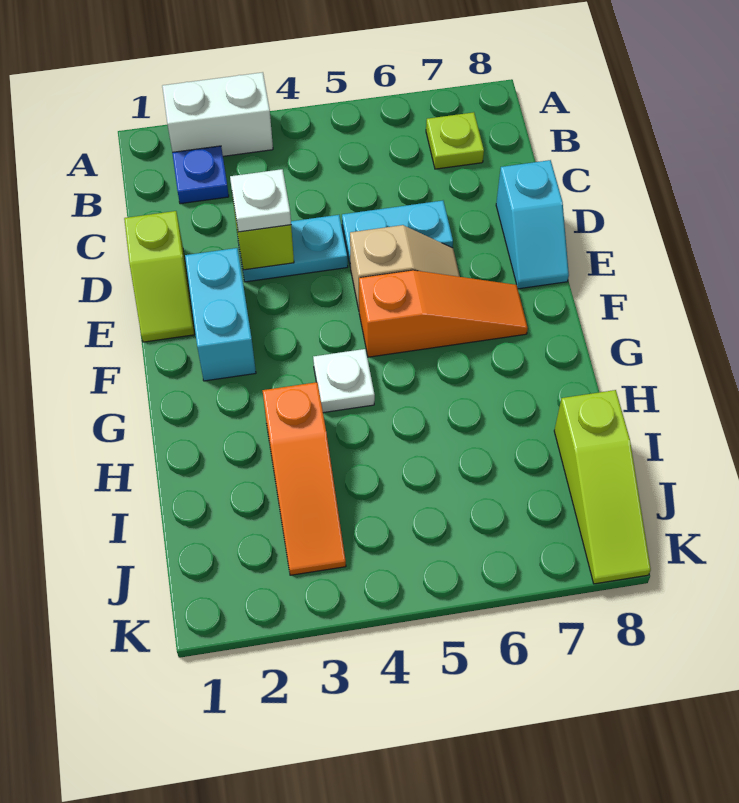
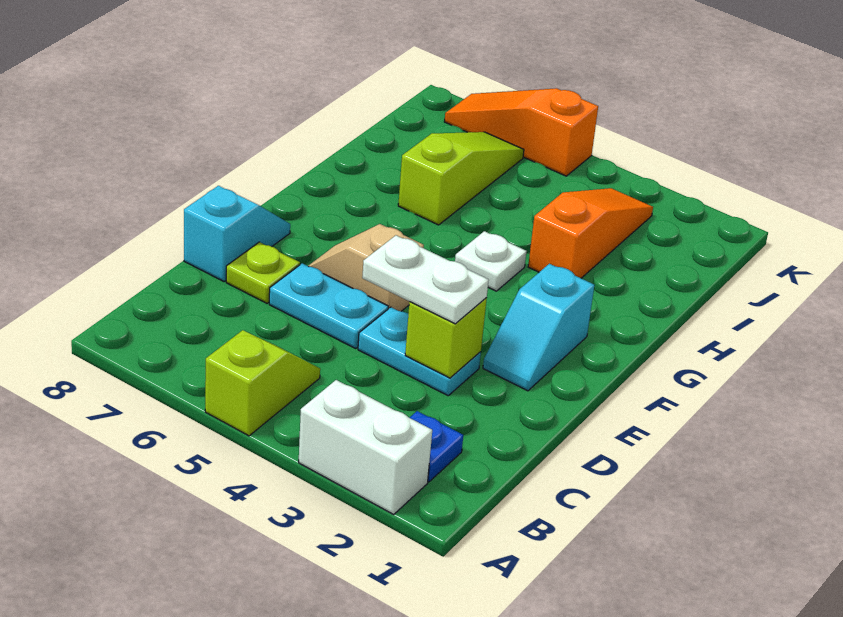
lime plate B7 level 1 -> lime plate D7 level 1
lime slope D1:E1 level 1 top D -> lime slope A5:B5 level 1 top A
white plate D3 level 3 -> white plate D3:D4 level 3
cyan brick E2:F2 level 1 -> cyan slope E2:F2 level 1 top F
orange slope F5:F7 level 1 top 5 -> orange slope K5:K7 level 1 top 5
lime slope I8:K8 level 1 top I -> lime slope H6:J6 level 1 top H

